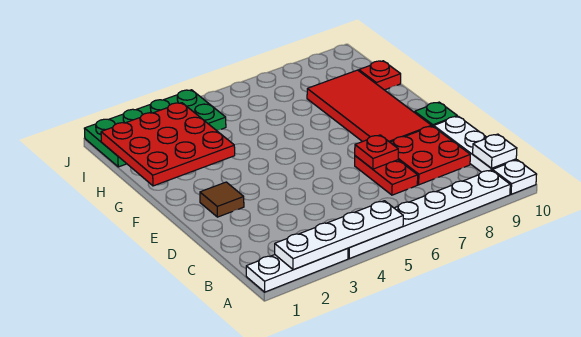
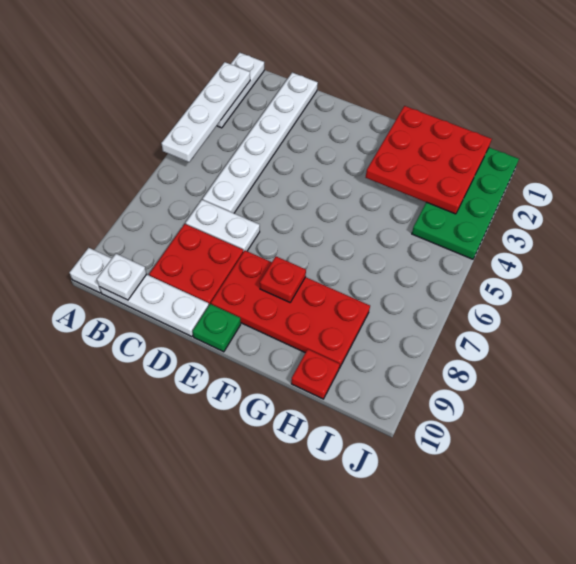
white plate A4:A9 level 1 -> white plate C1:C6 level 1
red plate C7:D7 level 1 -> white plate C7:D7 level 1
red plate D7 level 2 -> red plate F8 level 2
brown tile E2 level 1 -> none
red tile E8:H9 level 1 -> red plate E8:H9 level 1

